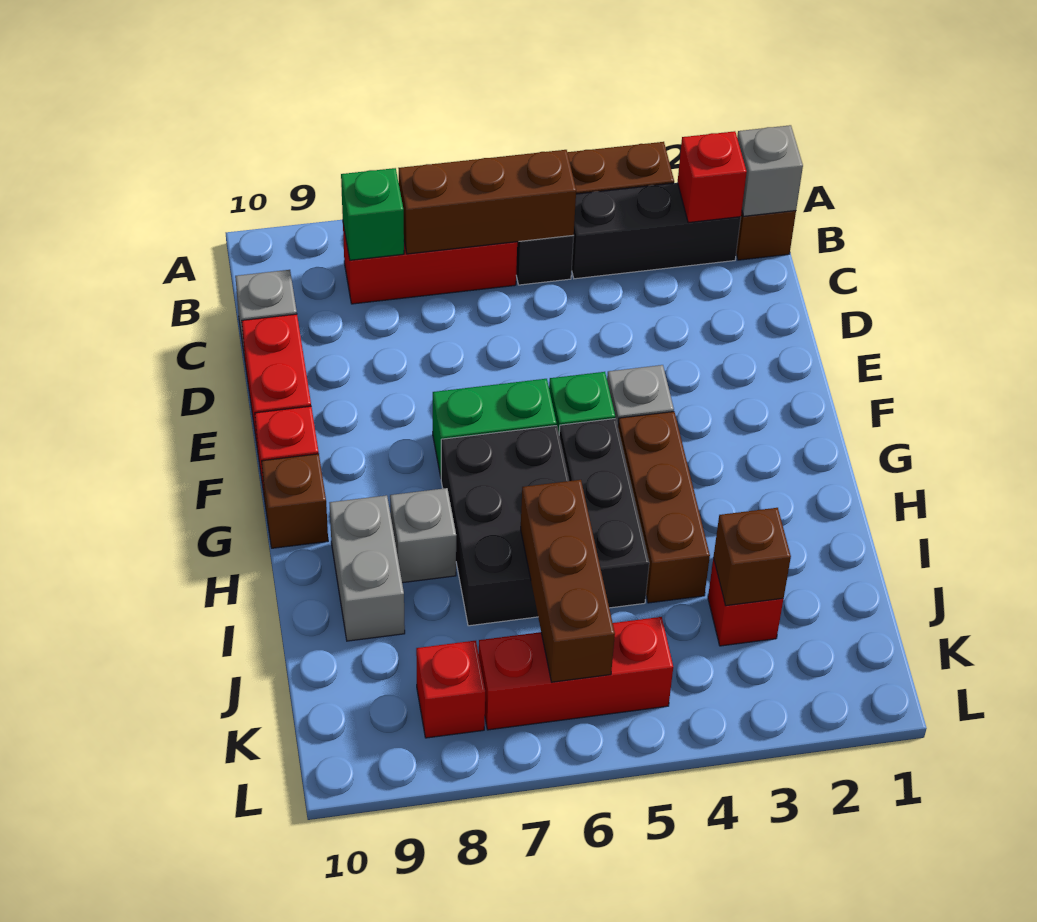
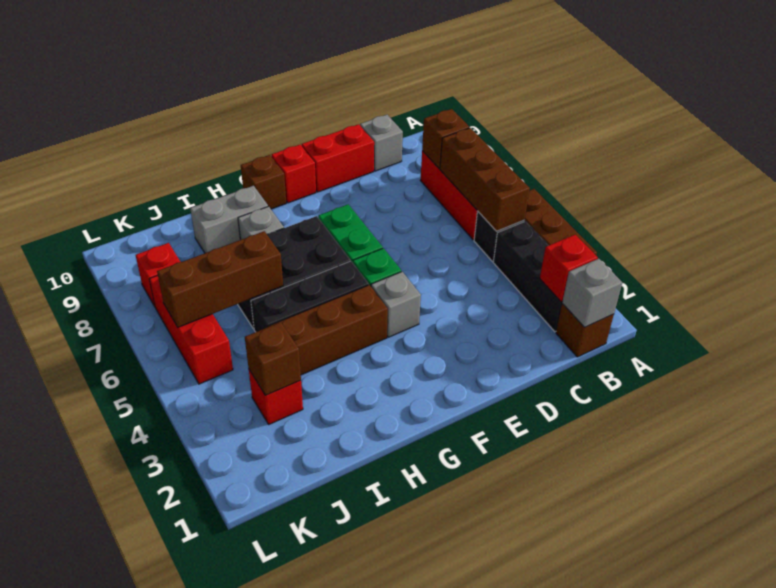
green brick B8 level 2 -> brown brick B8 level 2

